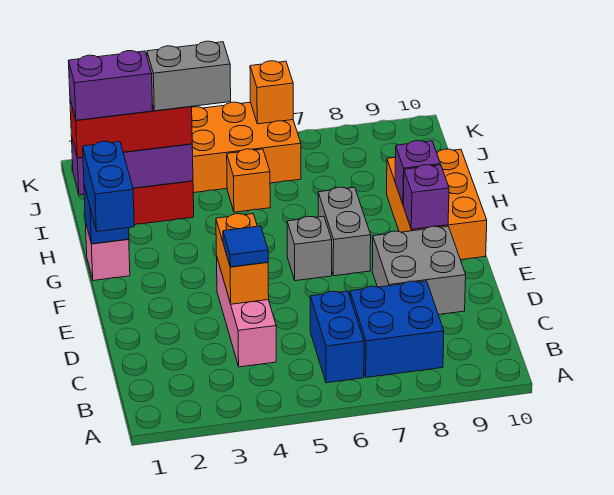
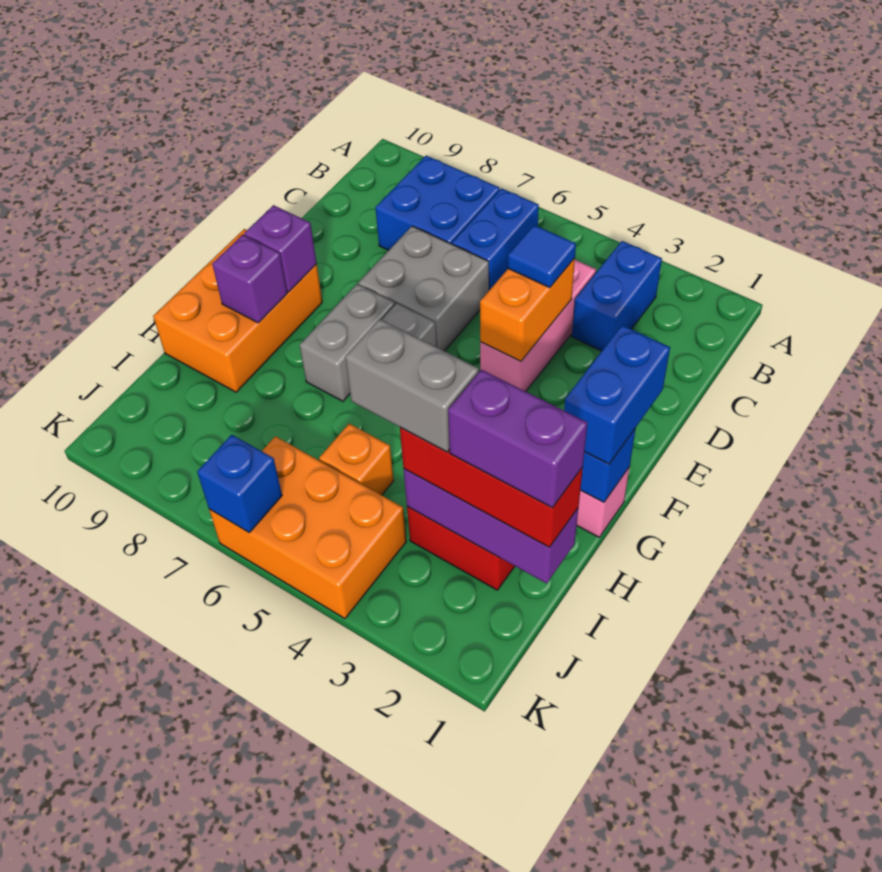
none -> blue brick B3:C3 level 1
grey brick D8:E9 level 1 -> grey brick D6:E7 level 1
orange brick K6 level 2 -> blue brick K6 level 2

